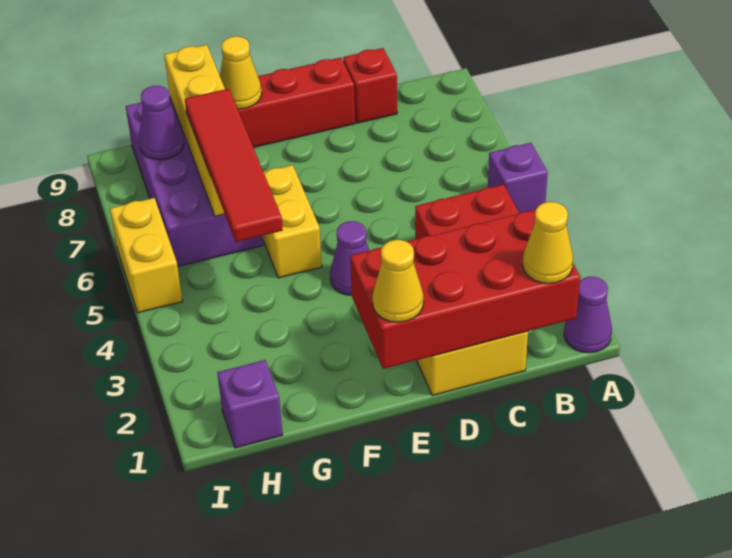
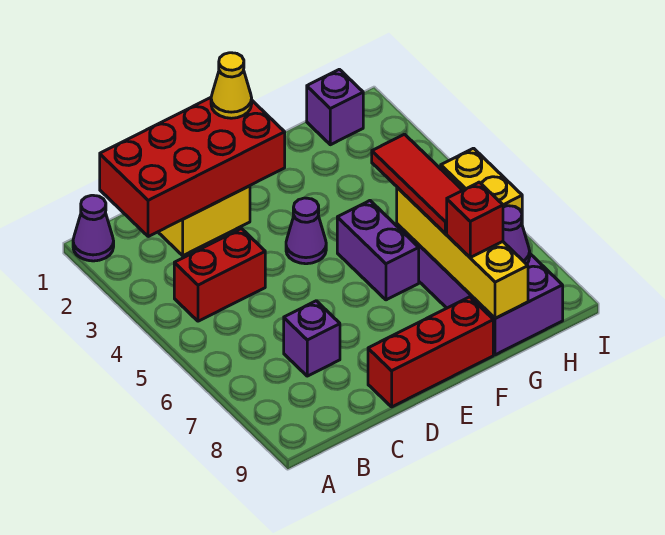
purple brick A5 level 1 -> purple brick C7 level 1
yellow cone B1 level 3 -> none
red brick C9 level 1 -> red brick G8 level 3
yellow brick F5:F6 level 1 -> purple brick F5:F6 level 1
yellow cone F9 level 2 -> none
red tile G4:G7 level 3 -> red tile G5:G7 level 3

